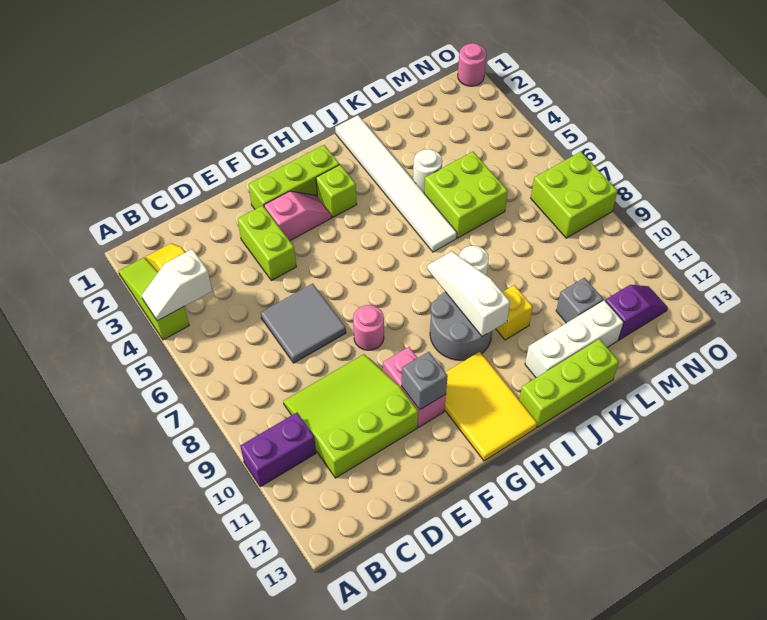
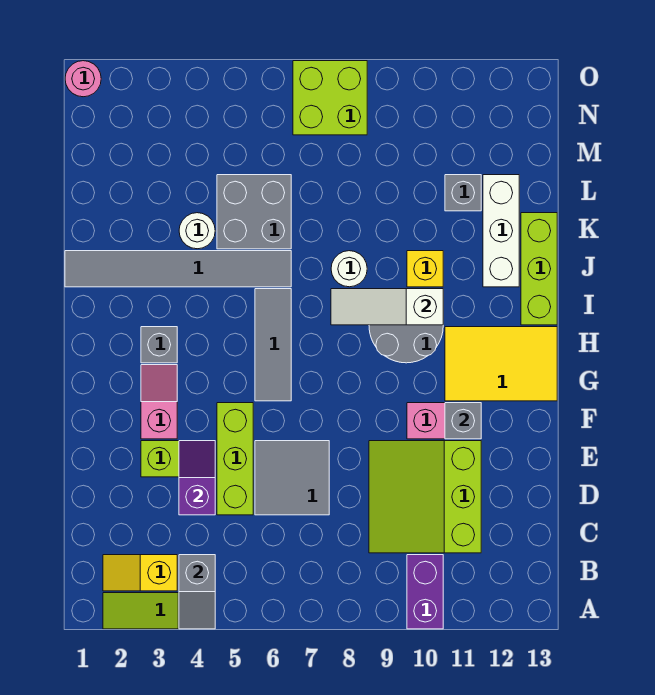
white slope A4:B4 level 2 top B -> grey slope A4:B4 level 2 top B
lime brick F2:H2 level 1 -> lime brick D5:F5 level 1
pink round brick F8 level 1 -> none
none -> grey tile G6:I6 level 1
lime brick H3 level 1 -> grey brick H3 level 1
white tile J1:J6 level 1 -> grey tile J1:J6 level 1
lime brick K5:L6 level 1 -> grey brick K5:L6 level 1
purple slope M12:N12 level 1 top M -> purple slope D4:E4 level 2 top D

